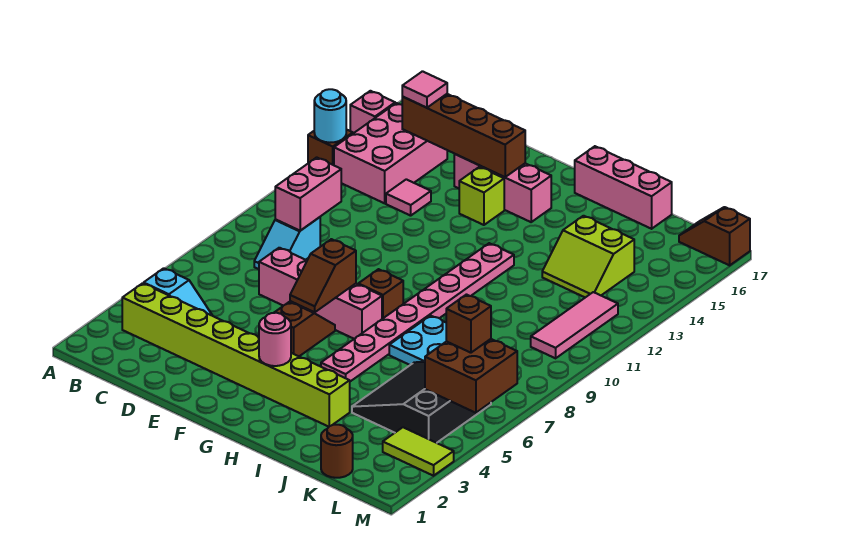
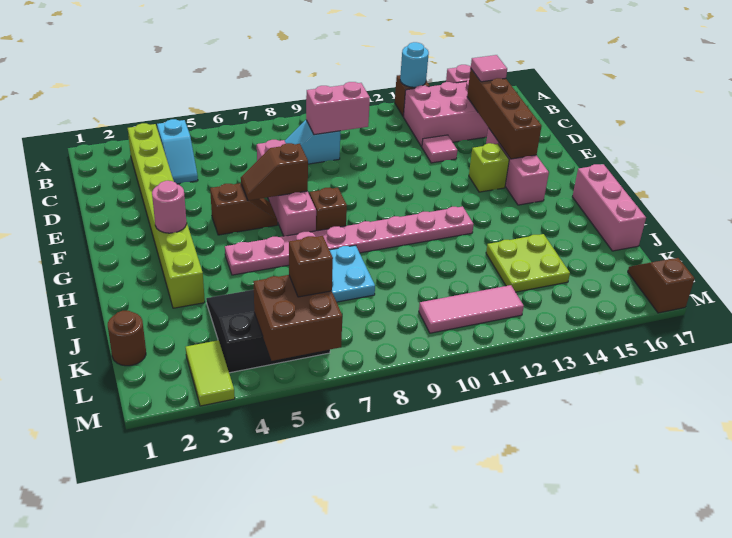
lime slope J13:K14 level 1 top 14 -> lime plate J13:K14 level 1

